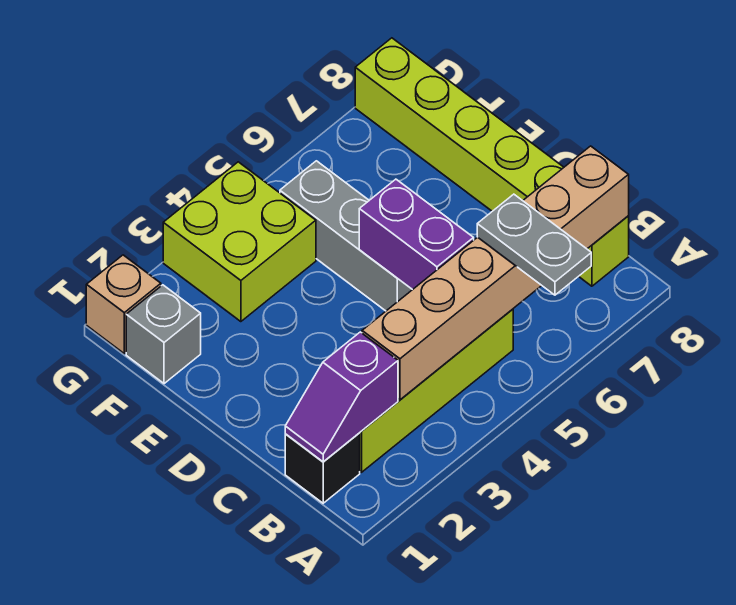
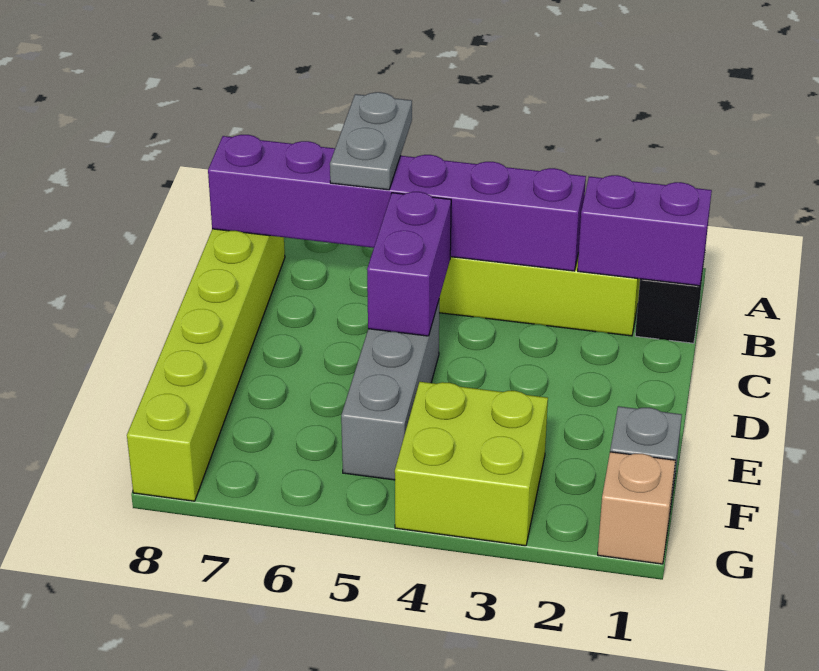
purple slope B1:B2 level 2 top 2 -> purple brick B1:B2 level 2
tan brick B3:B8 level 2 -> purple brick B3:B8 level 2

